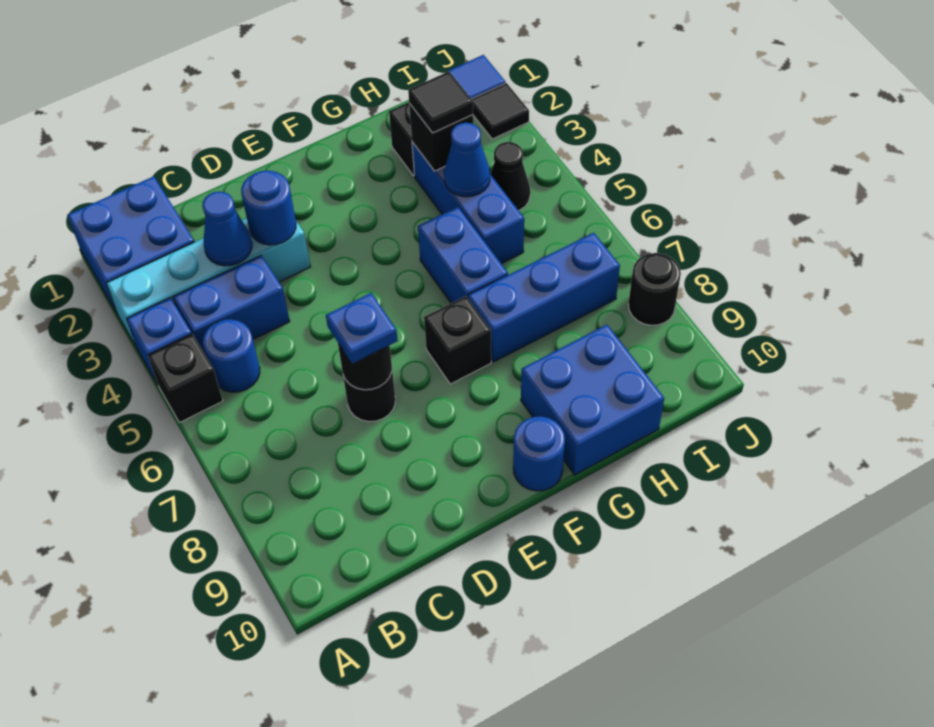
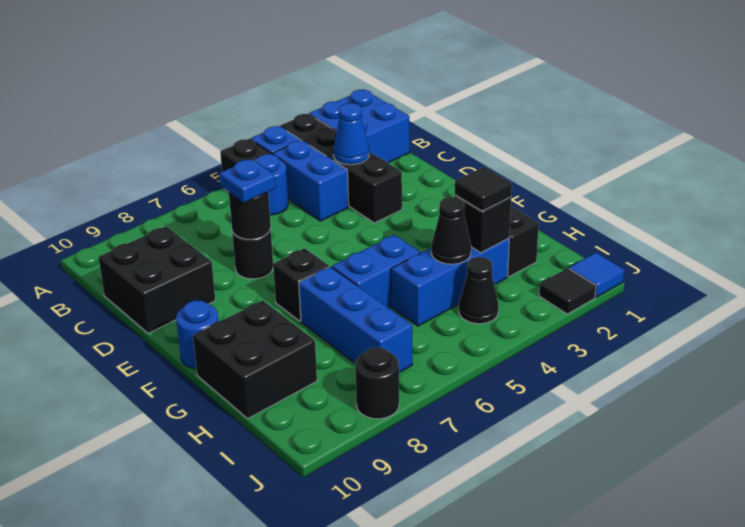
cyan brick A3:D3 level 1 -> black brick A3:D3 level 1
none -> black brick C9:D10 level 1
blue round brick D3 level 2 -> none
blue brick G9:H10 level 1 -> black brick G9:H10 level 1
blue cone H4 level 2 -> black cone H4 level 2

